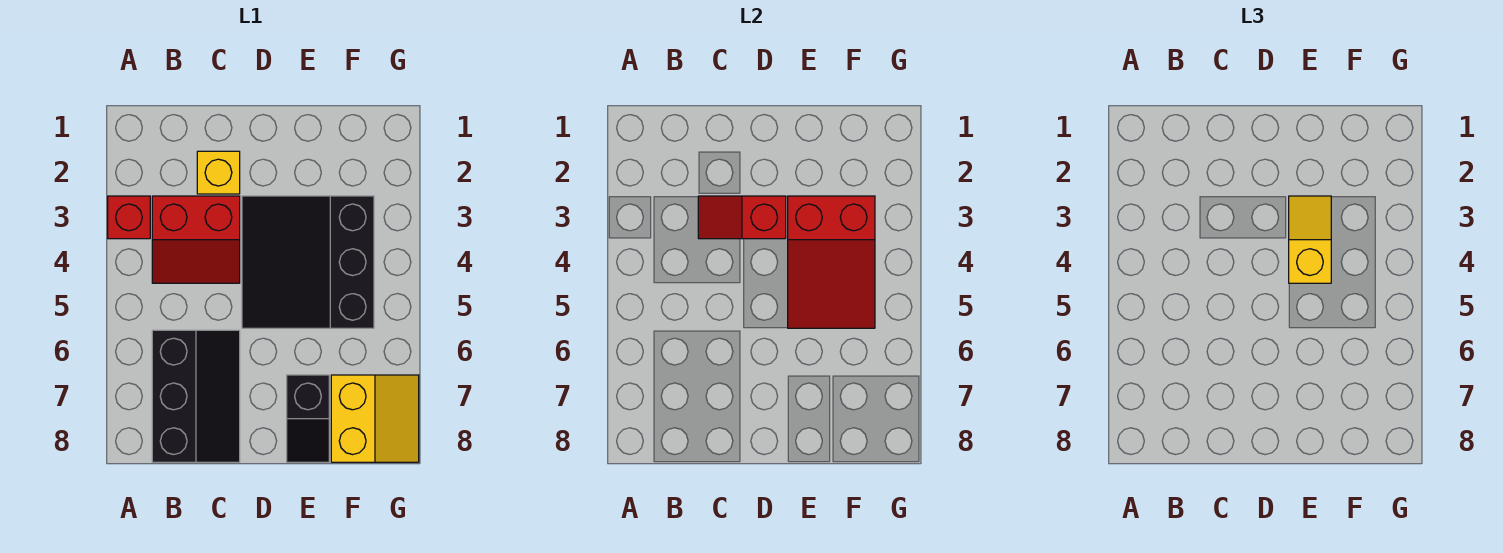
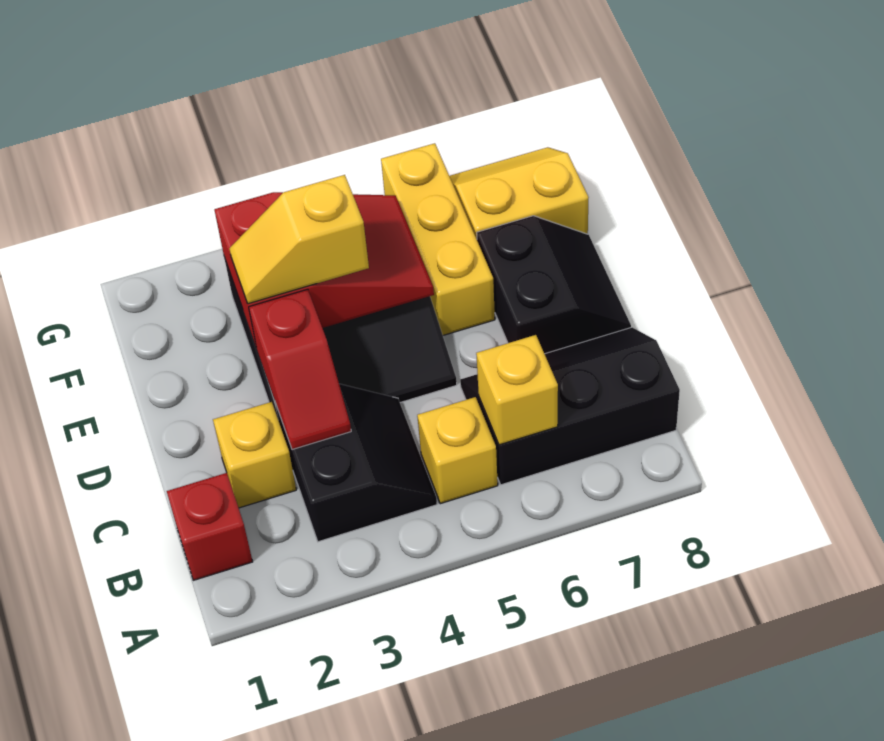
red brick A3 level 1 -> red brick B1 level 1
red slope B3:C4 level 1 top 3 -> black slope B3:C4 level 1 top 3
none -> yellow brick B5 level 1
none -> yellow brick B6 level 2
none -> yellow brick E6:G6 level 1
black slope E7:E8 level 1 top 7 -> black slope D7:E8 level 1 top 7

